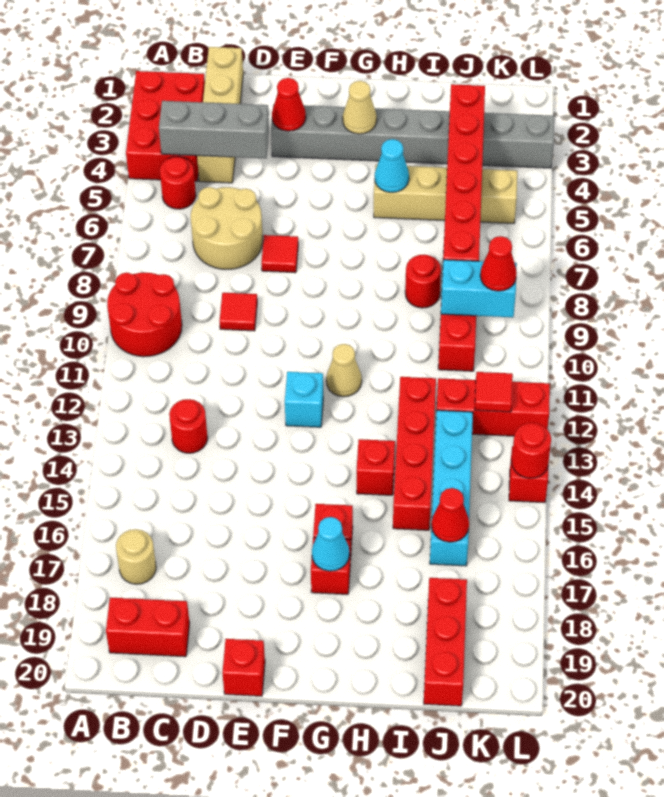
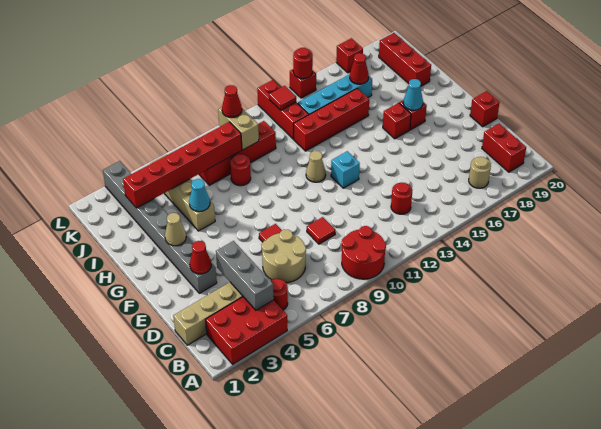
red brick H14 level 1 -> red brick L17 level 1
cyan brick J9:K9 level 2 -> tan brick J9:K9 level 2
red brick J18:J20 level 1 -> red brick I19:K19 level 1

